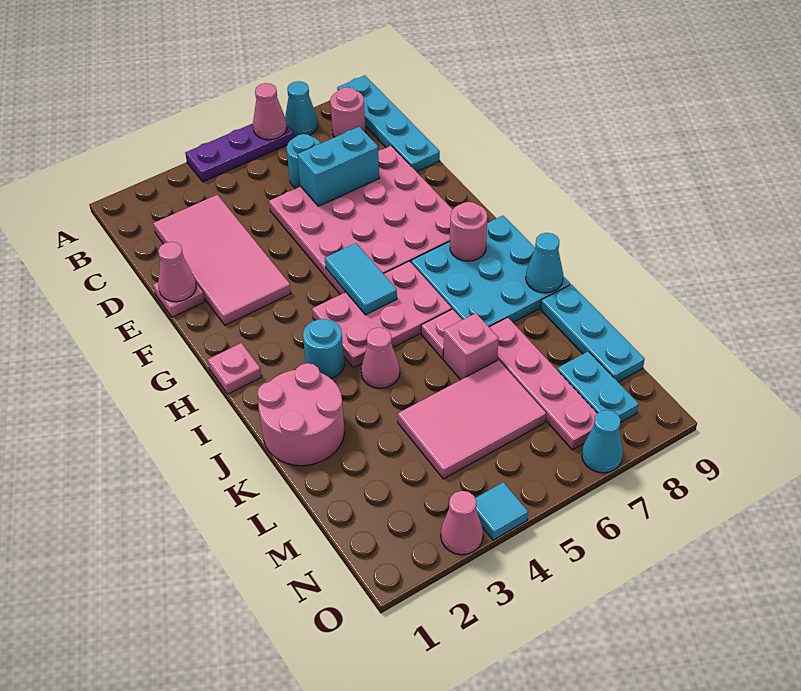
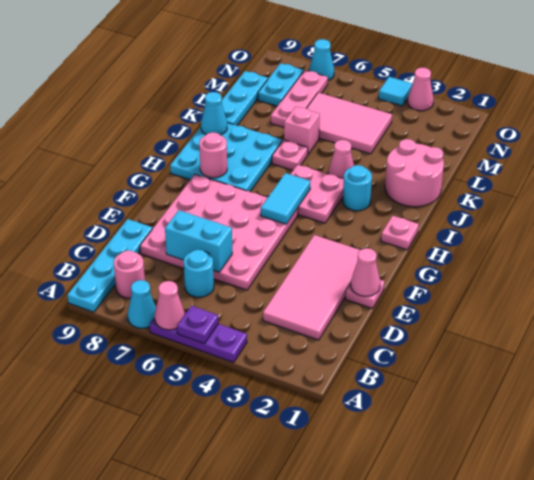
none -> purple plate A5 level 2
pink plate H4:I6 level 1 -> pink plate H4:I5 level 1
pink plate K7:N7 level 1 -> pink plate L7:N7 level 1

